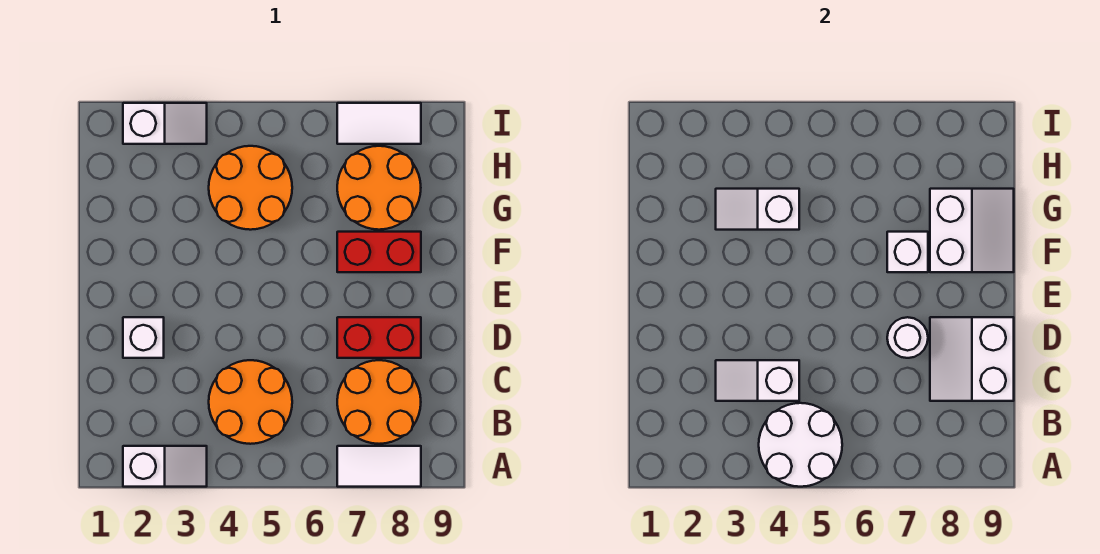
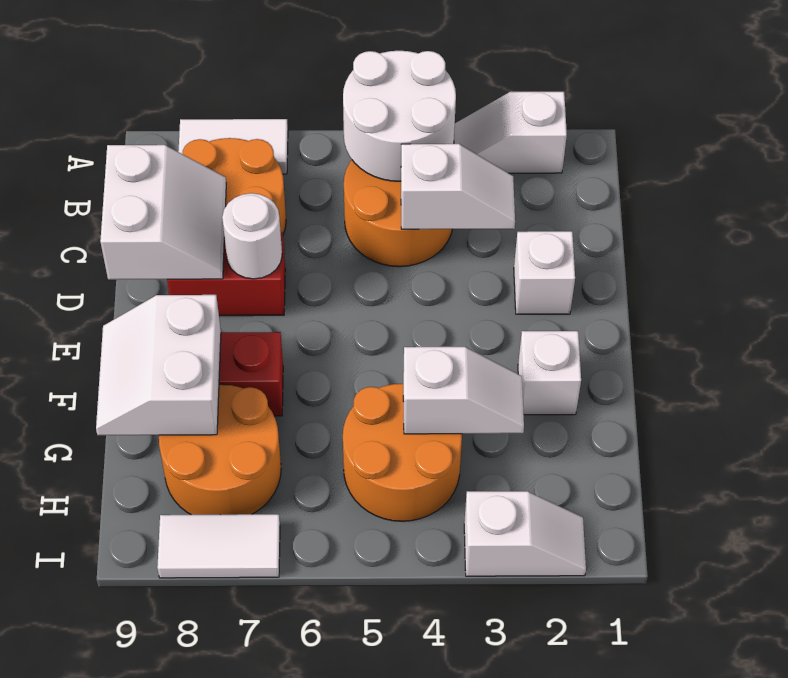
white brick F7 level 2 -> white brick F2 level 1
white slope I2:I3 level 1 top 2 -> white slope I2:I3 level 1 top 3

